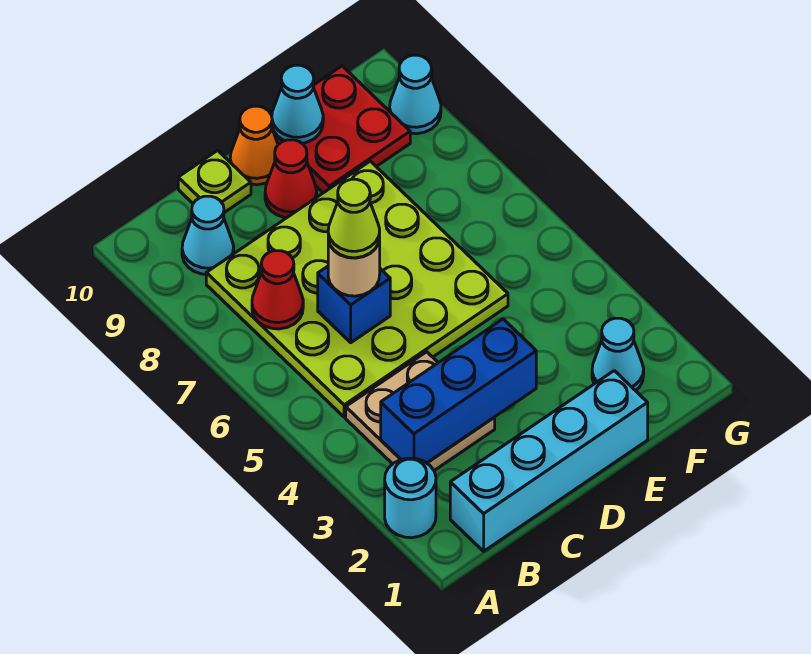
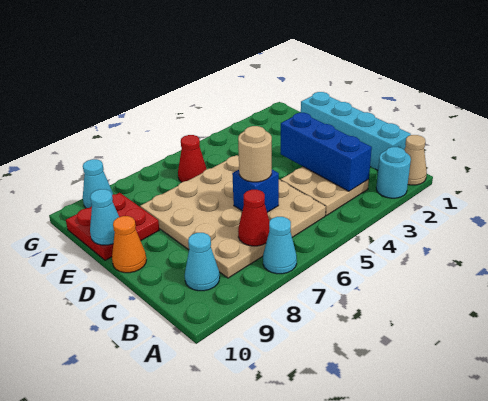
none -> tan cone A1 level 1
lime plate B5:E8 level 1 -> tan plate B5:E8 level 1
lime cone C6 level 4 -> none
lime plate C10 level 1 -> none
red cone D9 level 1 -> red cone F6 level 1
cyan cone F2 level 1 -> cyan cone A7 level 1

